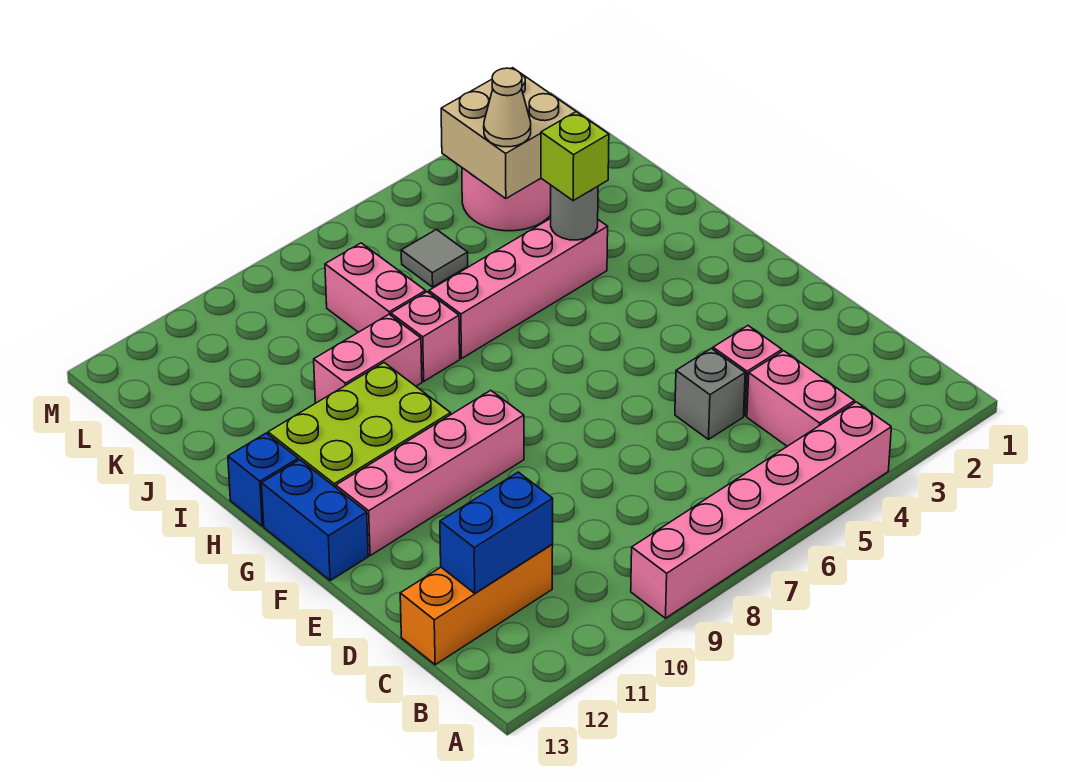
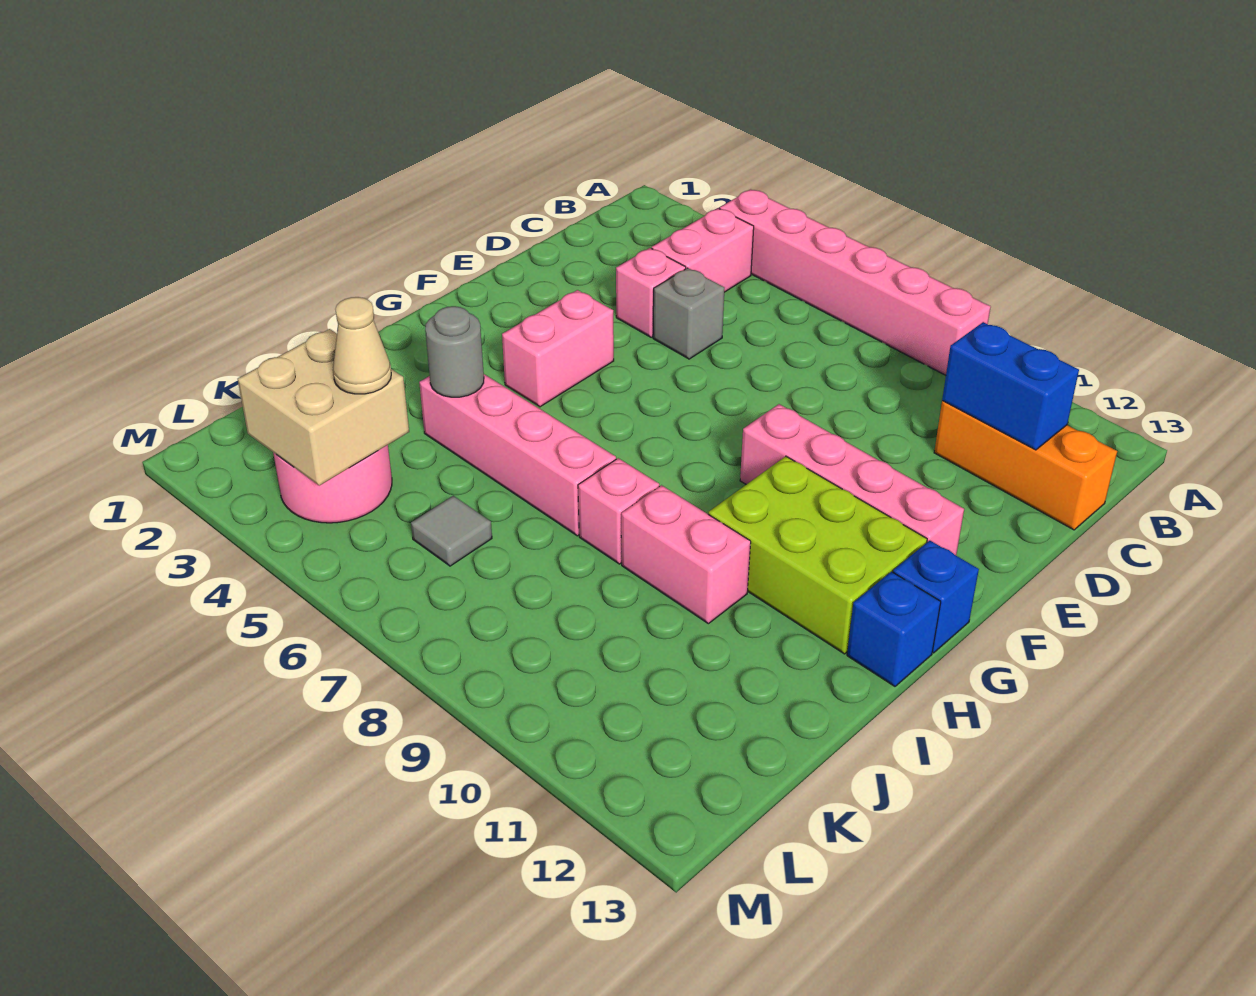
blue brick F13:G13 level 1 -> blue brick G13 level 1
lime brick I4 level 3 -> none
pink brick J8:K8 level 1 -> pink brick F4:G4 level 1

